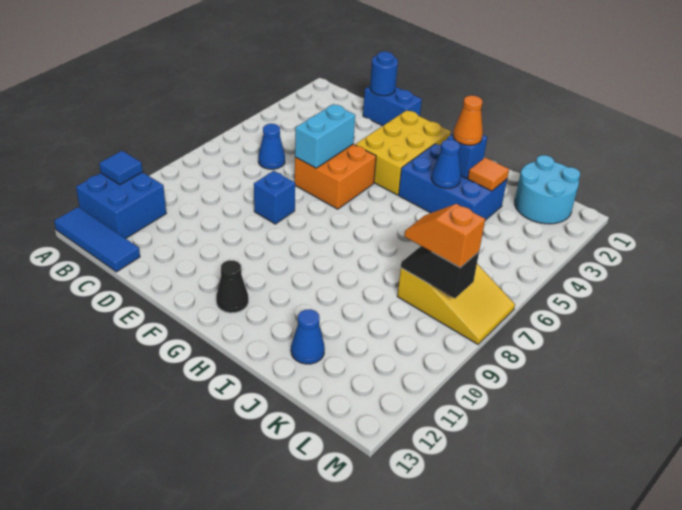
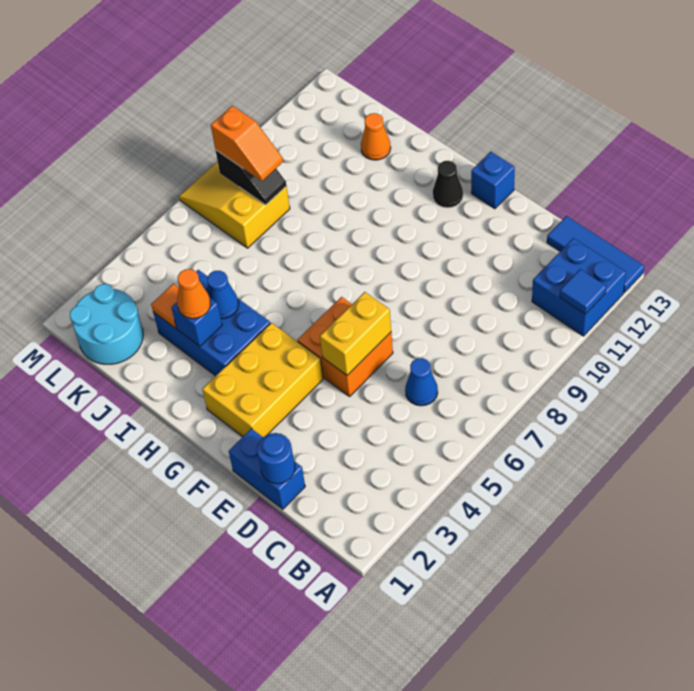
cyan brick E5:E6 level 2 -> yellow brick E5:E6 level 2
blue brick E8 level 1 -> blue brick F13 level 1
blue cone J12 level 1 -> orange cone J12 level 1

